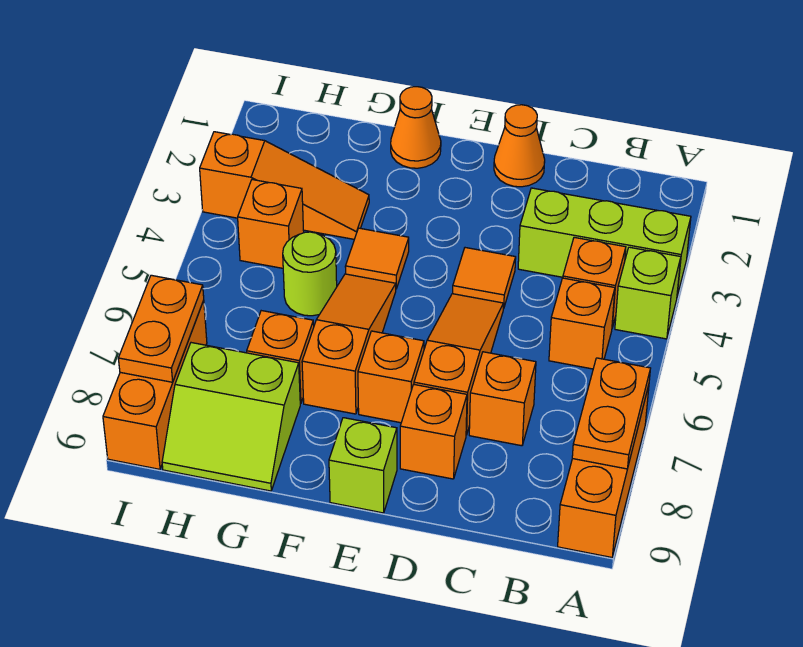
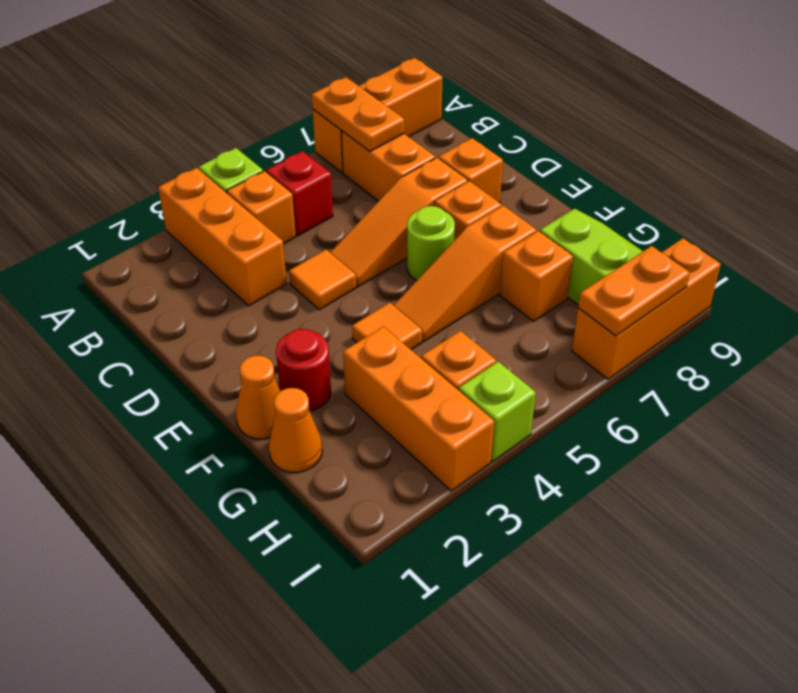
lime brick A3:C3 level 1 -> orange brick A3:C3 level 1
orange plate A7:A8 level 2 -> orange plate A7:B7 level 2
orange brick B5 level 1 -> red brick B5 level 1
orange brick C7 level 1 -> orange brick B7:C7 level 1
orange cone D1 level 1 -> orange cone G1 level 1
lime brick E9 level 1 -> lime brick I4 level 1
none -> red round brick F2 level 1
orange slope G3:I3 level 1 top I -> orange brick G3:I3 level 1
lime round brick G5 level 1 -> lime round brick E6 level 1

